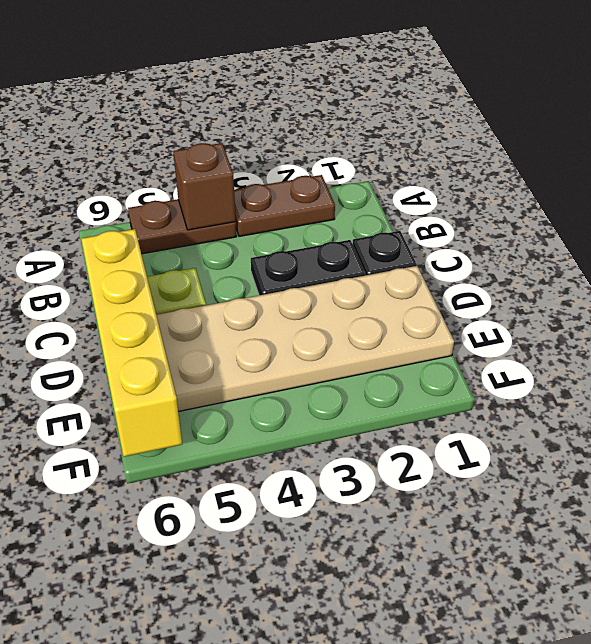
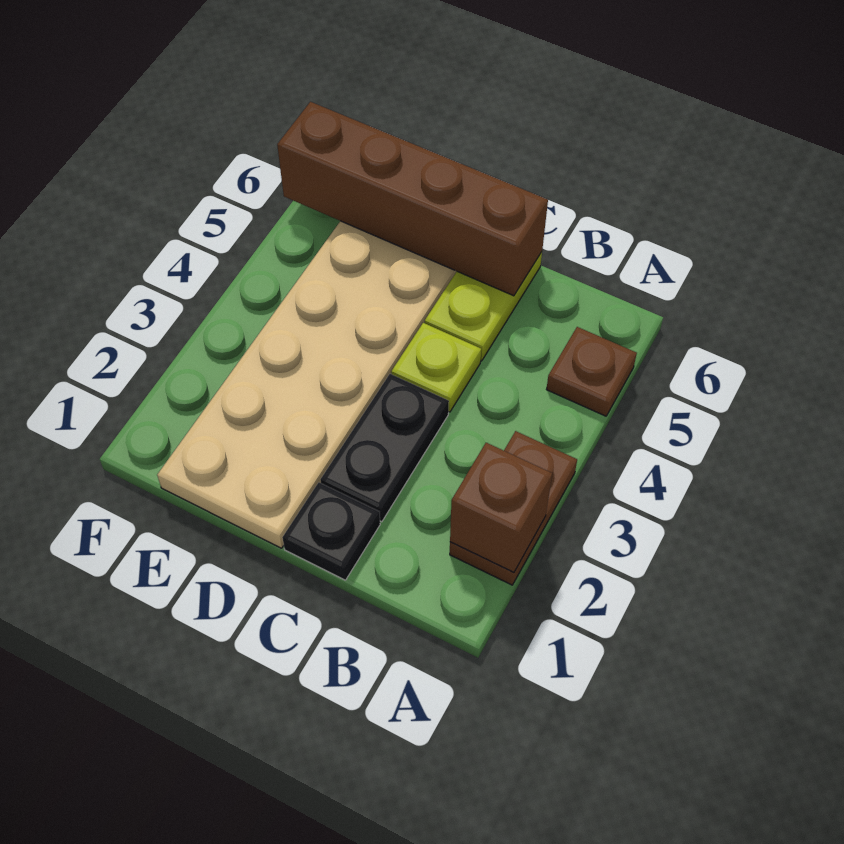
brown plate A4:A5 level 1 -> brown plate A5 level 1
brown brick A4 level 2 -> brown brick A2 level 2
none -> lime plate C4 level 1
yellow brick C6:F6 level 2 -> brown brick C6:F6 level 2

